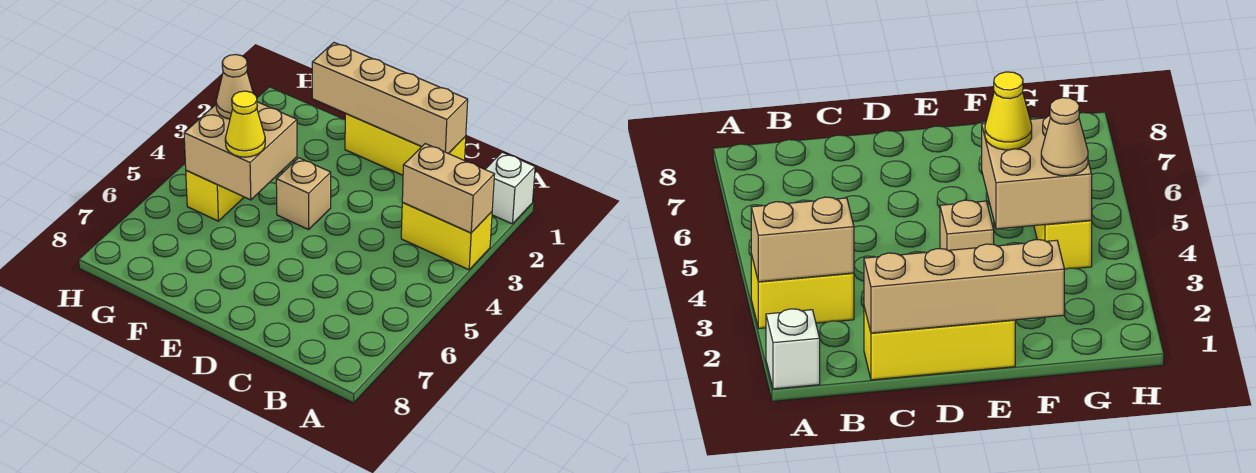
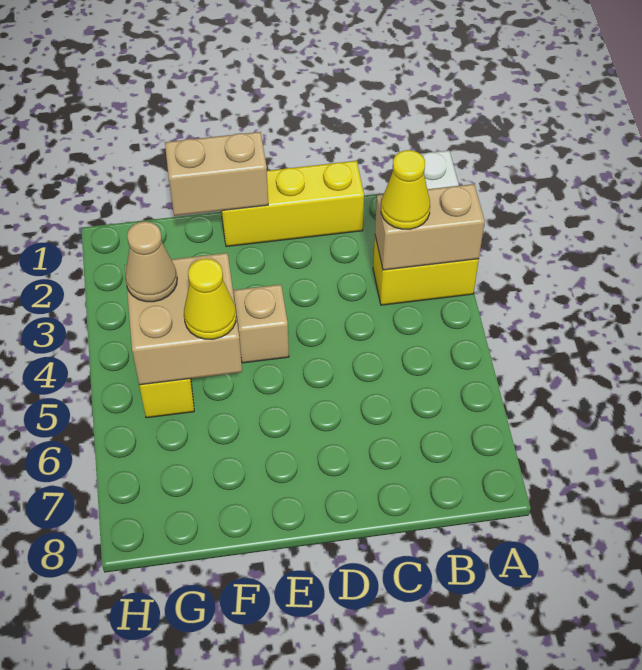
none -> yellow cone B3 level 3
tan brick C1:F1 level 2 -> tan brick E1:F1 level 2

